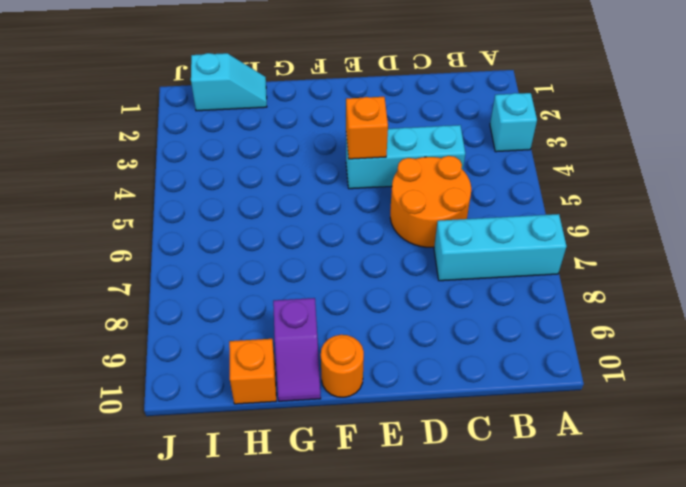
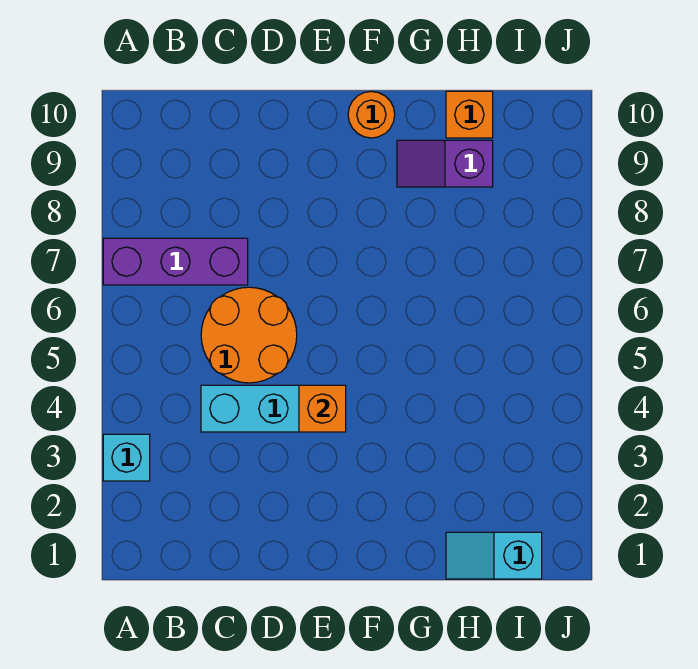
cyan brick A7:C7 level 1 -> purple brick A7:C7 level 1
purple slope G9:G10 level 1 top 9 -> purple slope G9:H9 level 1 top H

